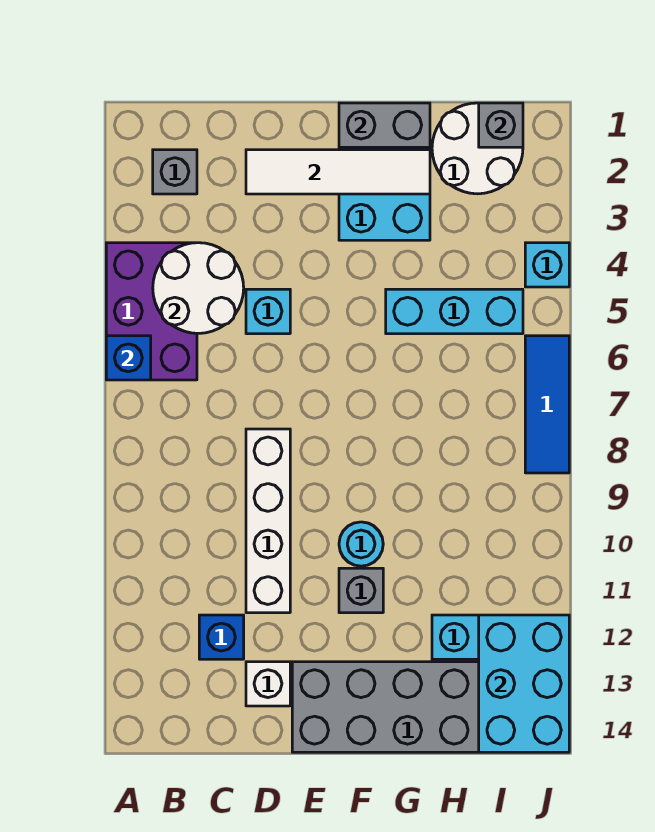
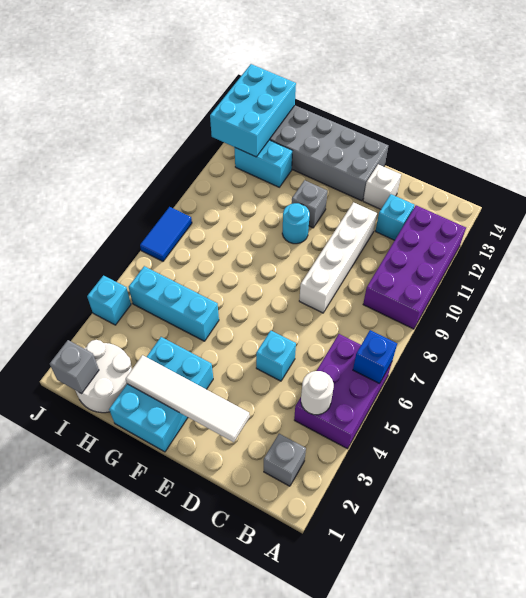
none -> purple brick A9:B12 level 1
white round brick B4:C5 level 2 -> white round brick B4 level 2
blue brick C12 level 1 -> cyan brick C12 level 1
grey brick F1:G1 level 2 -> none
blue tile J6:J8 level 1 -> blue tile J7:J8 level 1

